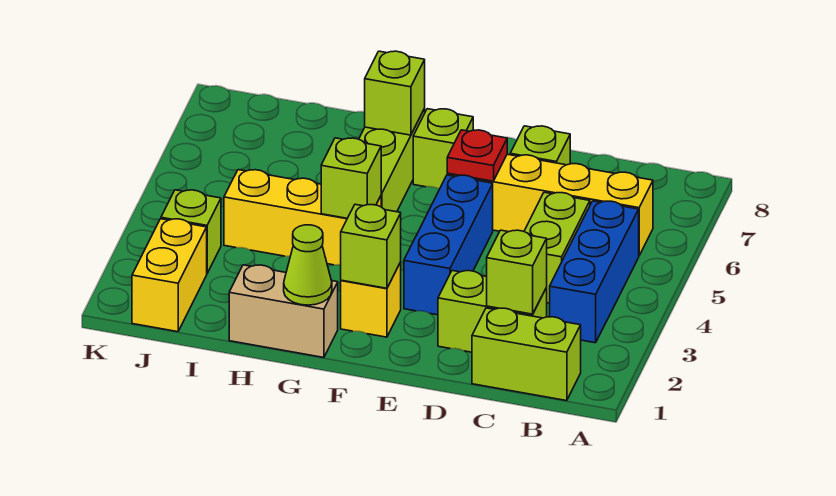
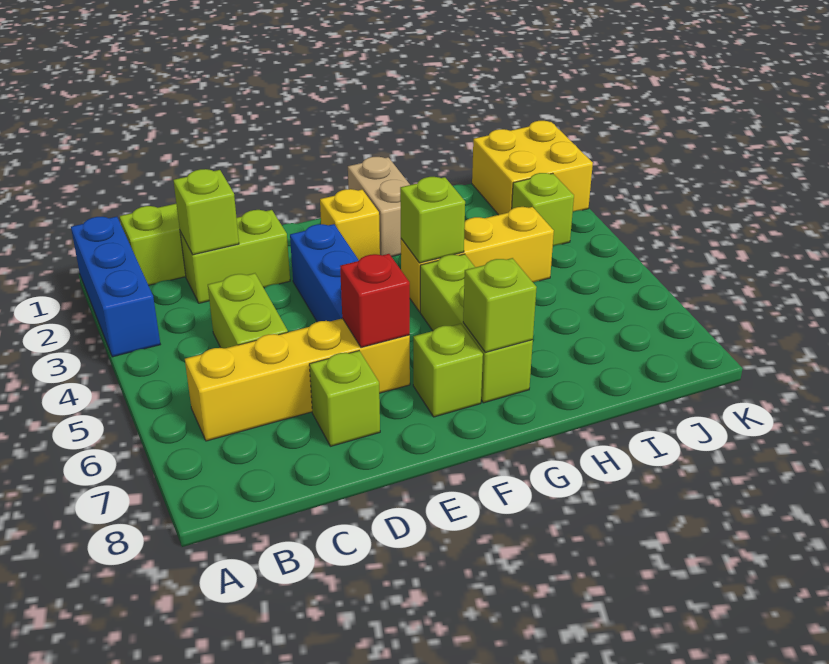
blue brick B3:B5 level 1 -> blue brick A1:A3 level 1
red plate E6 level 2 -> red brick E6 level 2
lime brick F2 level 2 -> none
tan brick G1:H1 level 1 -> tan brick G1:G2 level 1
lime cone G1 level 2 -> none
yellow brick J1:J2 level 1 -> yellow brick J1:K2 level 1

